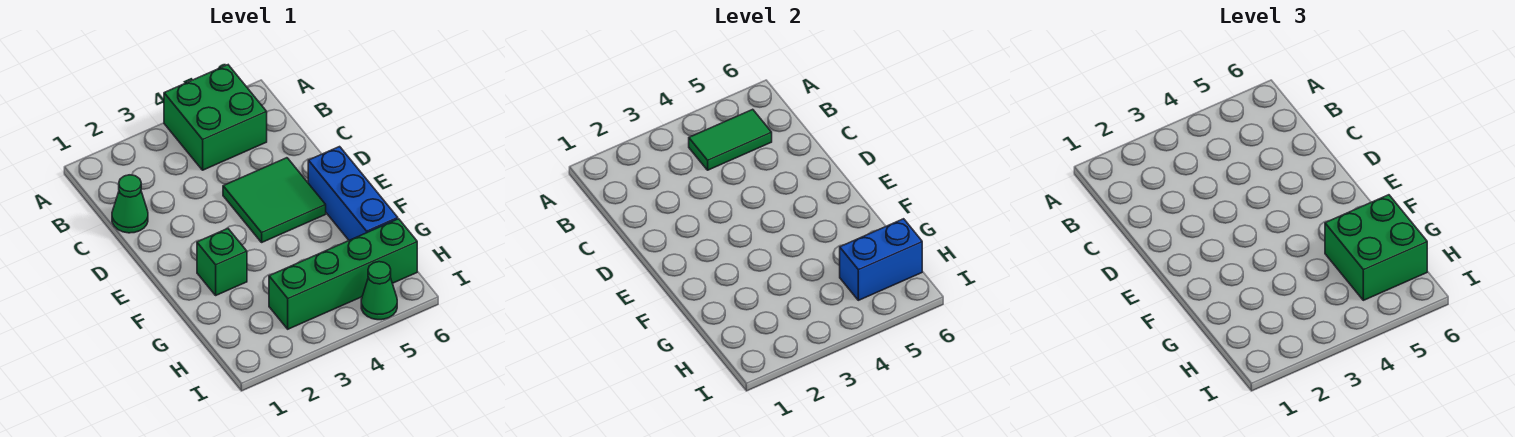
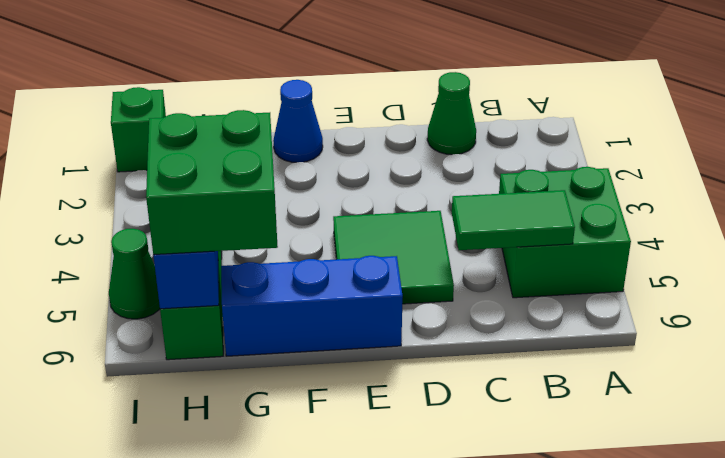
green tile B4:B5 level 2 -> green tile B5:C5 level 2
none -> blue cone F1 level 1
green brick F2 level 1 -> green brick I1 level 1

